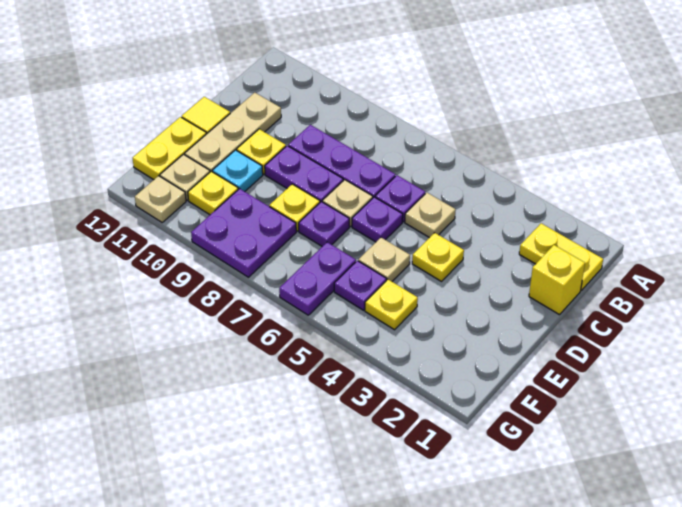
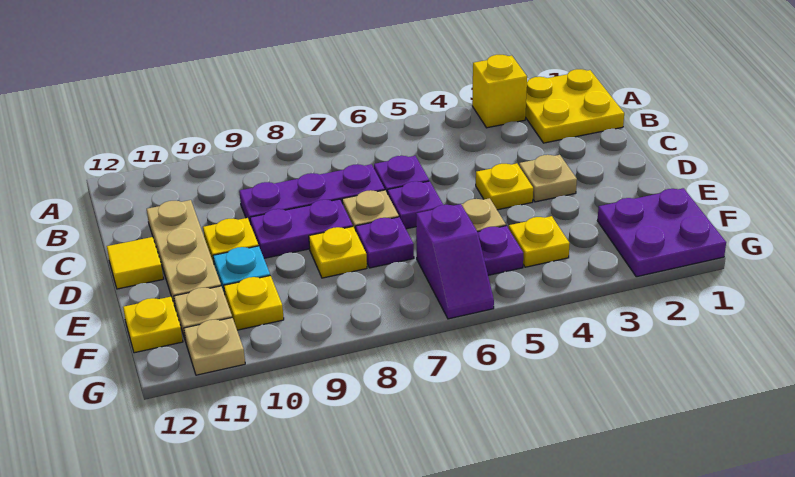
yellow plate B1:B2 level 1 -> yellow plate A1:B2 level 1
yellow brick C1 level 1 -> yellow brick A3 level 1
tan plate C5 level 1 -> tan plate D3 level 1
yellow plate E12:F12 level 1 -> yellow plate F12 level 1
purple plate F6:G6 level 1 -> purple slope F6:G6 level 1 top F
purple plate F8:G9 level 1 -> purple plate F1:G2 level 1

